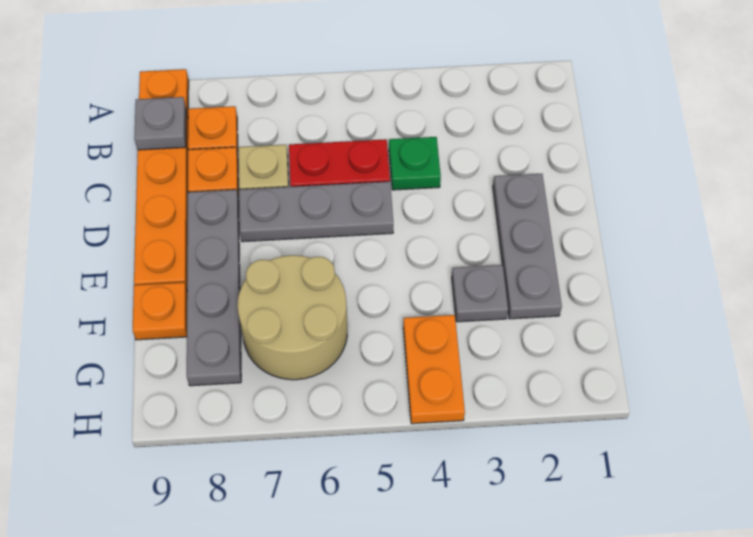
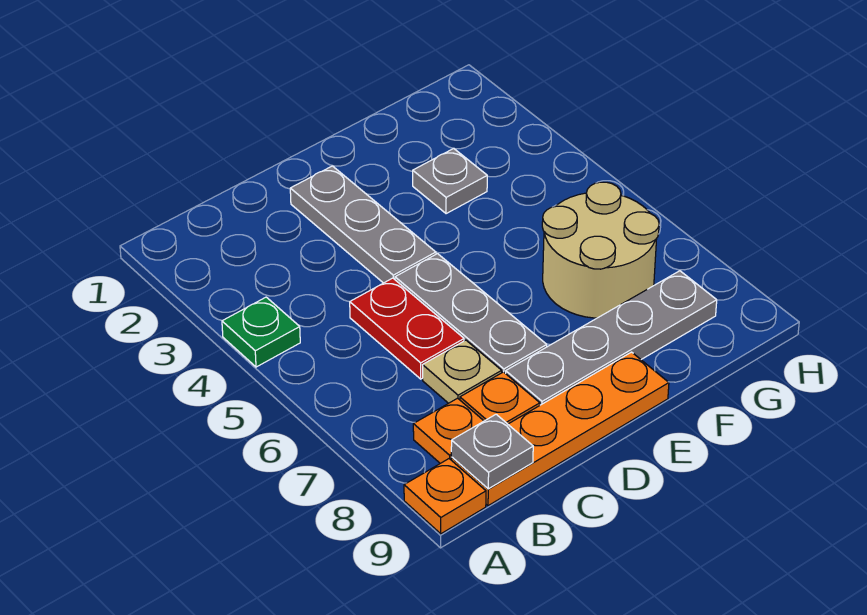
green plate C4 level 1 -> green plate A4 level 1
grey plate D2:F2 level 1 -> grey plate D2:D4 level 1
orange plate F9 level 1 -> none
orange plate G4:H4 level 1 -> none

